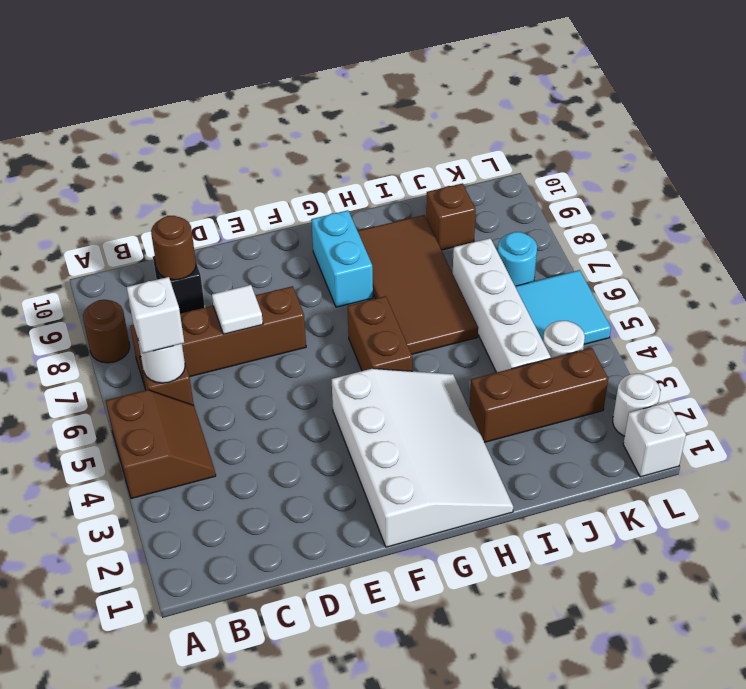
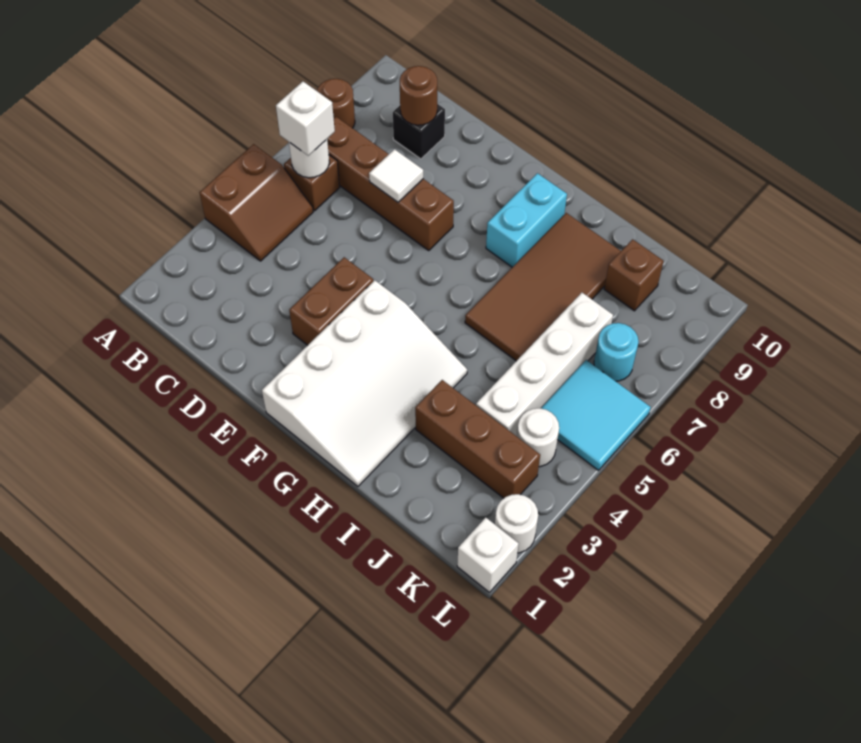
brown brick G5:G6 level 1 -> brown brick E3:E4 level 1

